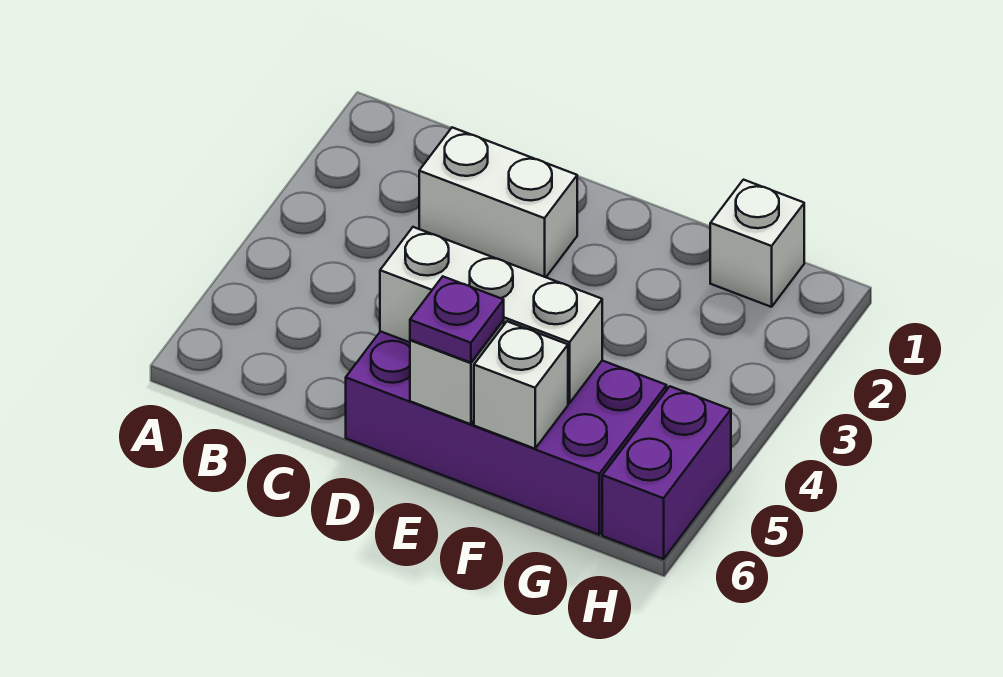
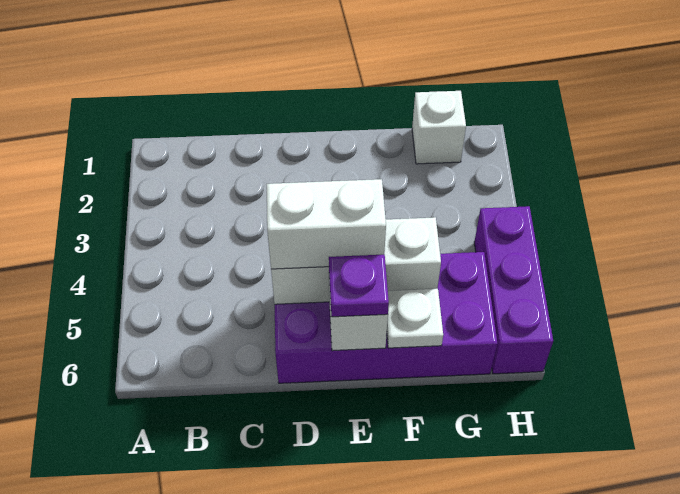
white brick C2:D2 level 1 -> white brick D5:E5 level 3
white brick F6 level 2 -> white plate F6 level 2
purple brick H5:H6 level 1 -> purple brick H4:H6 level 1

